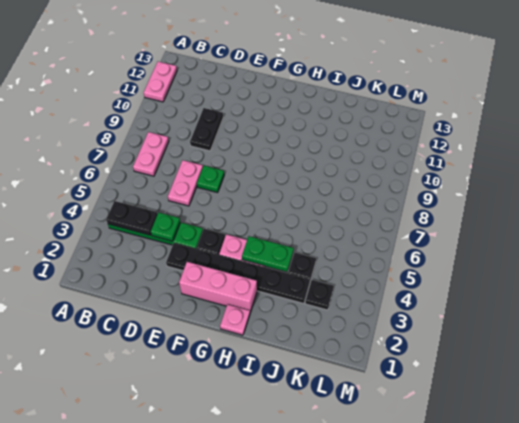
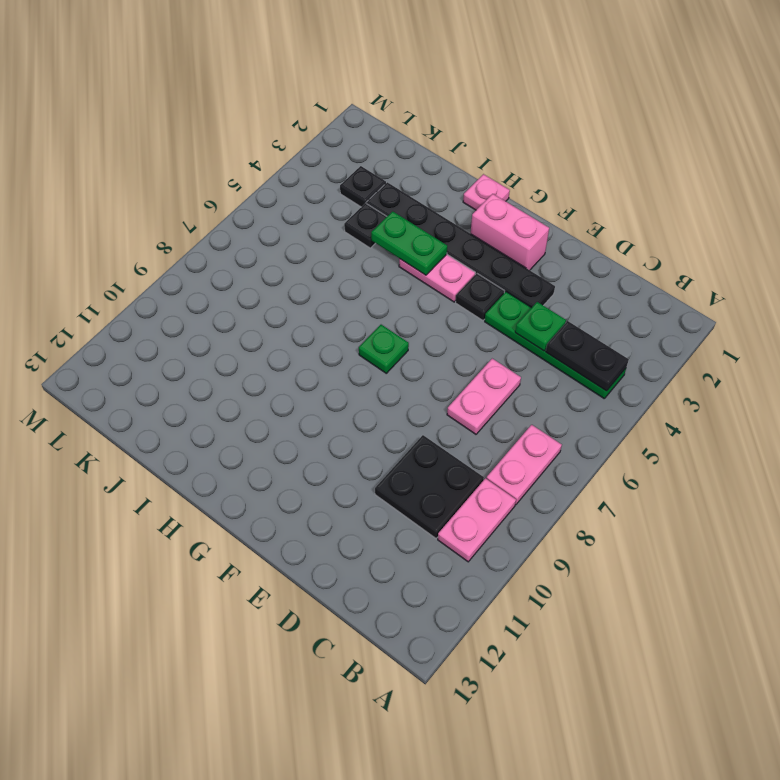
pink plate A11:A12 level 1 -> pink plate B9:B10 level 1
black plate D9:D10 level 1 -> black plate C9:D10 level 1
green plate E7 level 1 -> green plate G7 level 1
pink brick F2:H2 level 1 -> pink brick F2:G2 level 1

